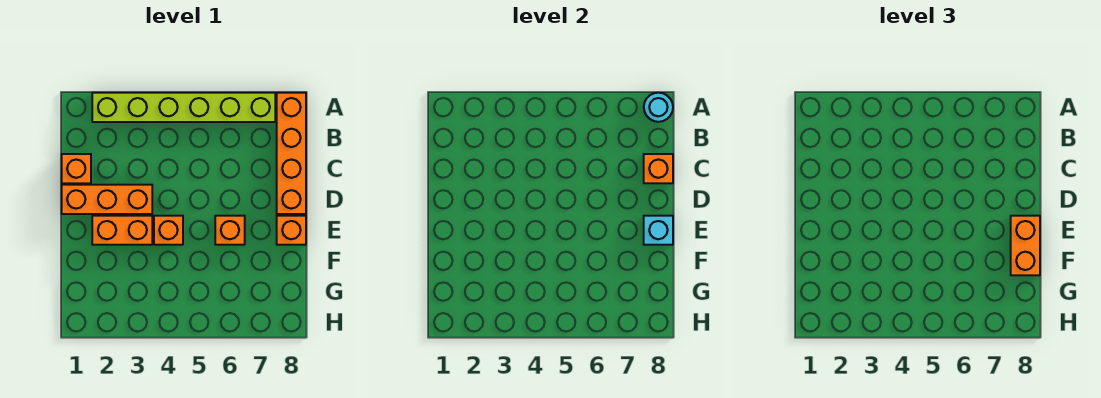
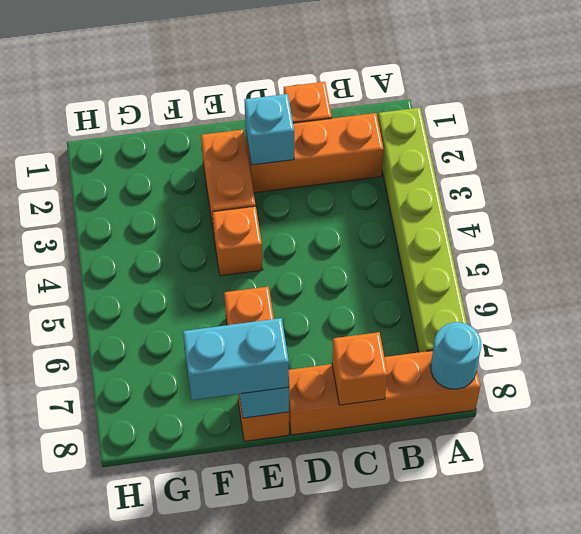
orange brick D1:D3 level 1 -> orange brick B2:D2 level 1
none -> cyan brick D2 level 2
orange brick E8:F8 level 3 -> cyan brick E8:F8 level 3

